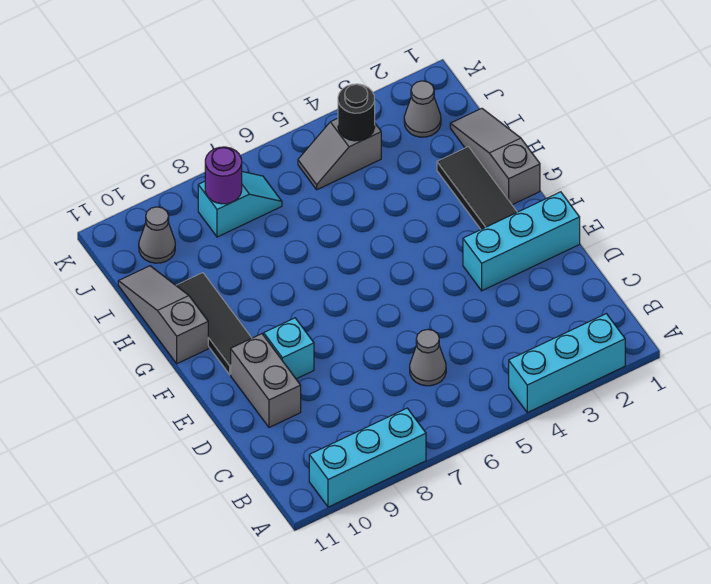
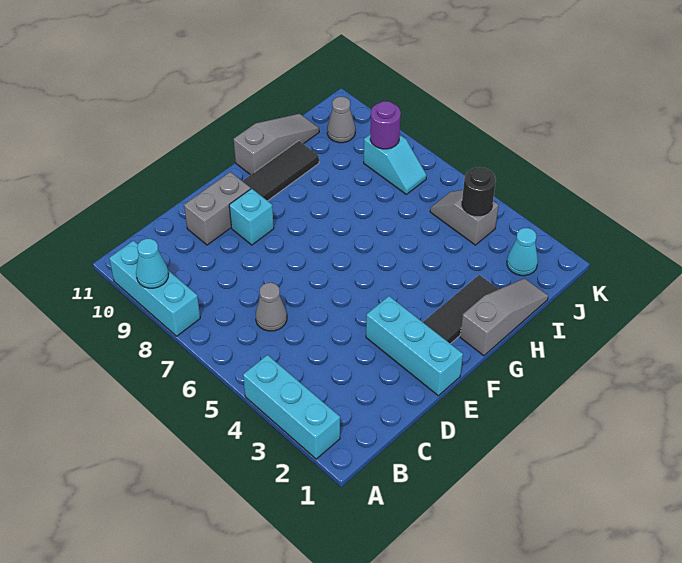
none -> cyan cone A9 level 2
grey cone J2 level 1 -> cyan cone J2 level 1

